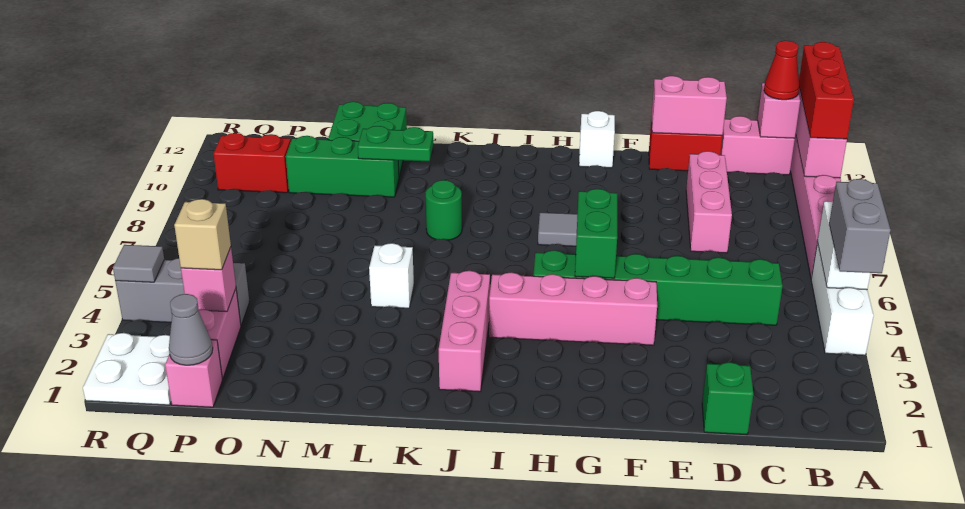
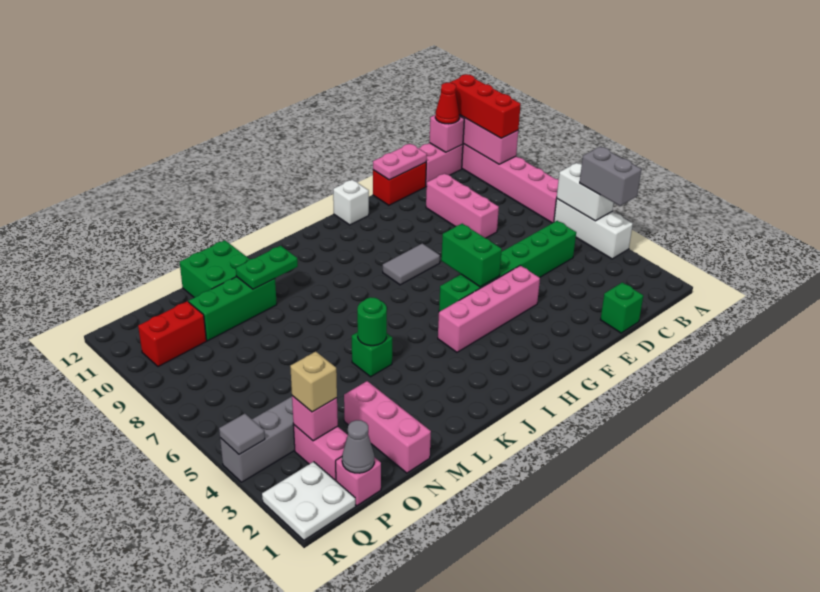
pink brick D12:E12 level 2 -> pink plate D12:E12 level 2
pink brick J2:J4 level 1 -> pink brick N1:N3 level 1
green round brick K8 level 1 -> green round brick L5 level 2
white brick L5 level 1 -> green brick L5 level 1

